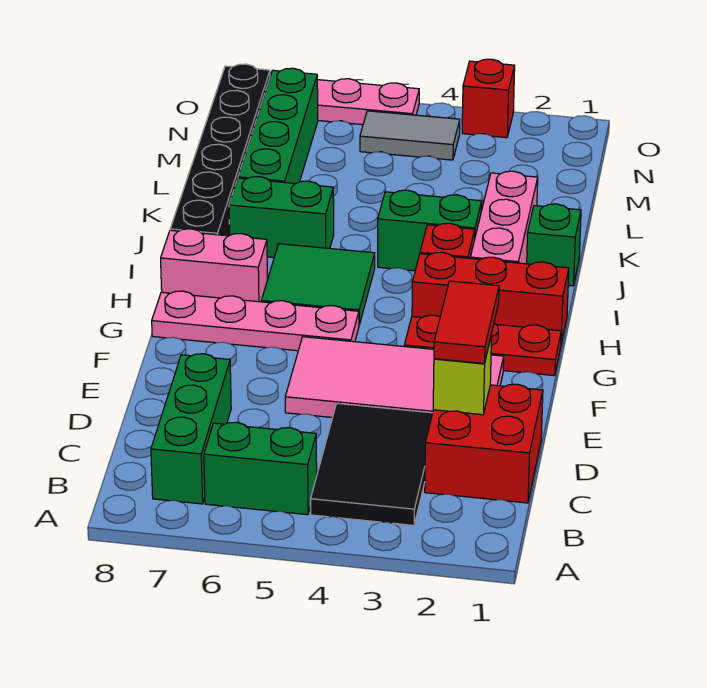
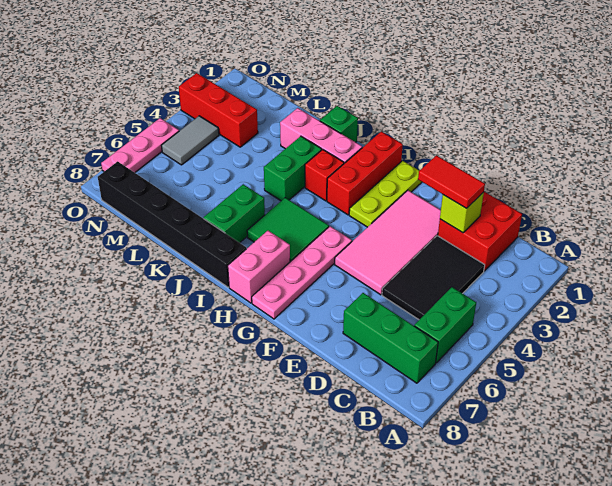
black tile B3:D4 level 1 -> black tile C3:D5 level 1
red plate G1:G3 level 1 -> lime plate G1:G3 level 1
green brick K7:N7 level 1 -> none
red brick O3 level 1 -> red brick M3:O3 level 1

